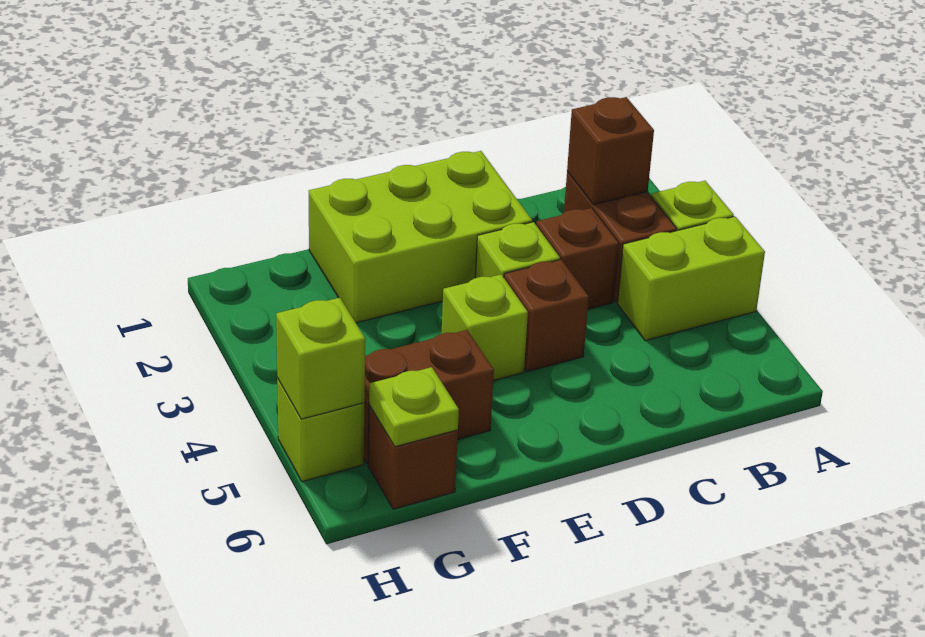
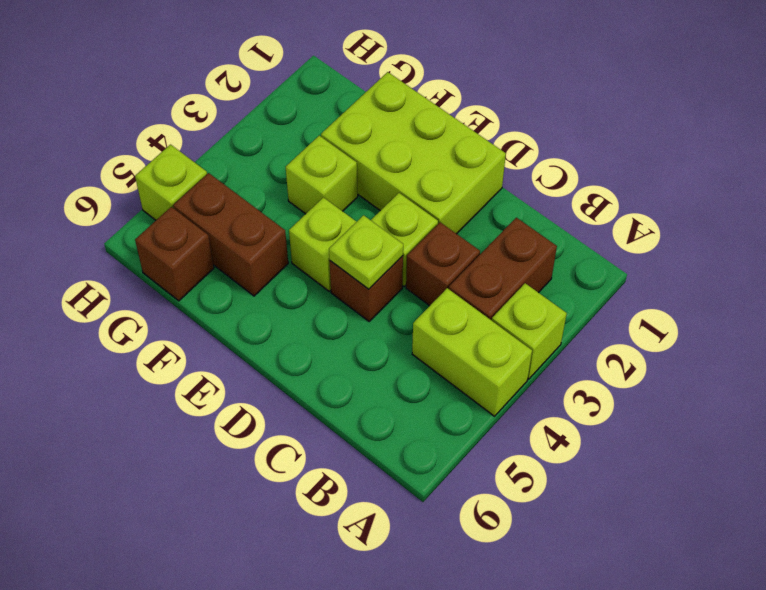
brown brick B2 level 2 -> none
lime plate G6 level 2 -> lime plate D4 level 2
lime brick H5 level 2 -> lime brick F3 level 1

